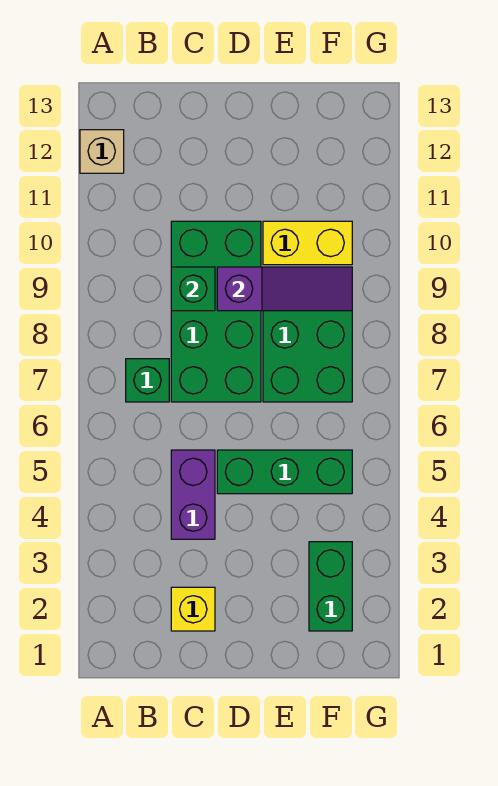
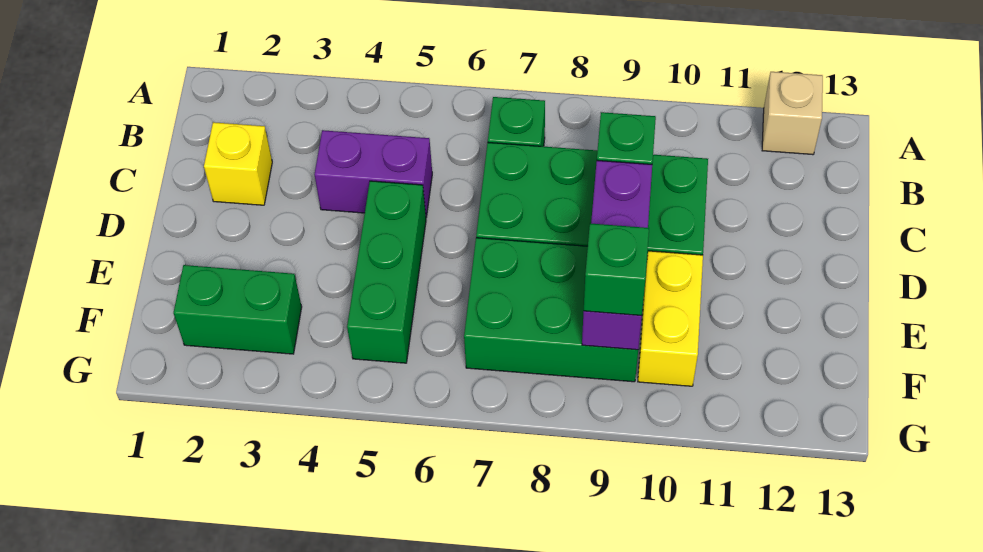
purple slope D9:F9 level 2 top D -> purple brick D9:F9 level 2
none -> green brick F9 level 3

